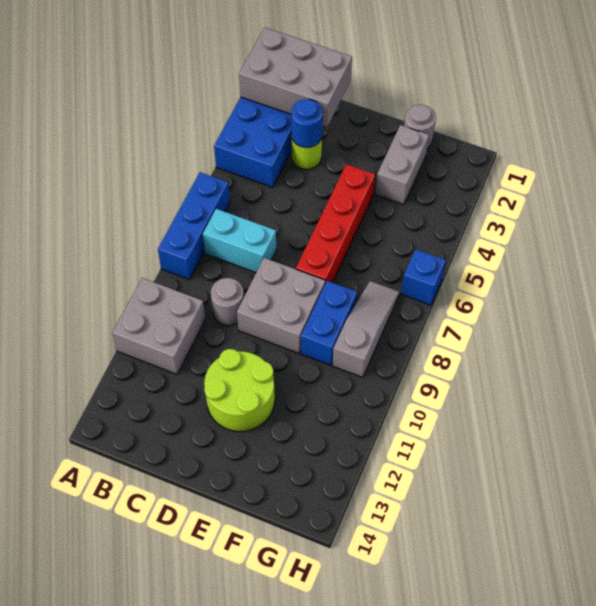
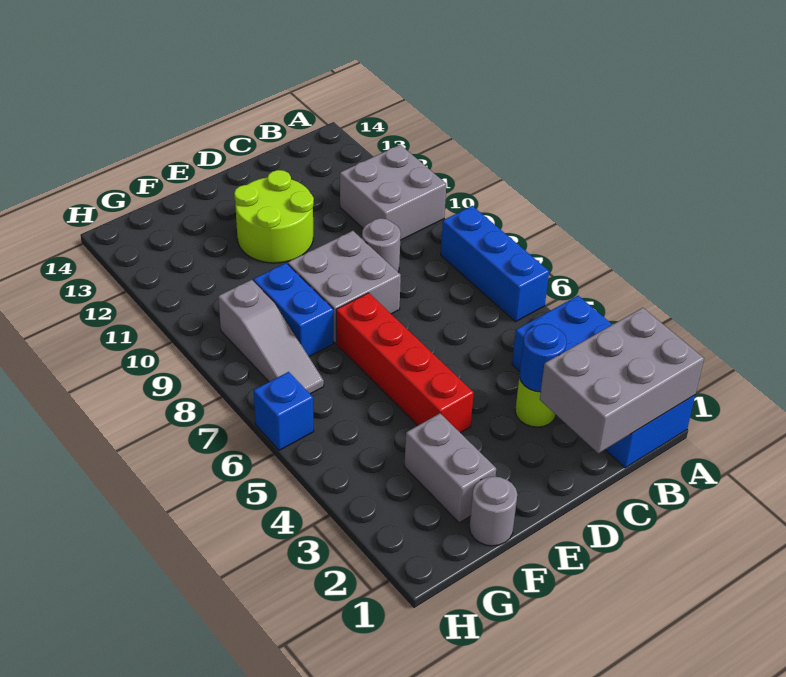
cyan brick B7:C7 level 1 -> none

